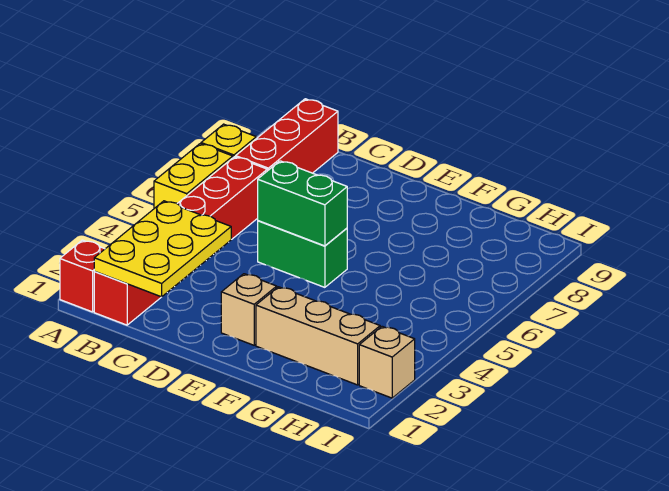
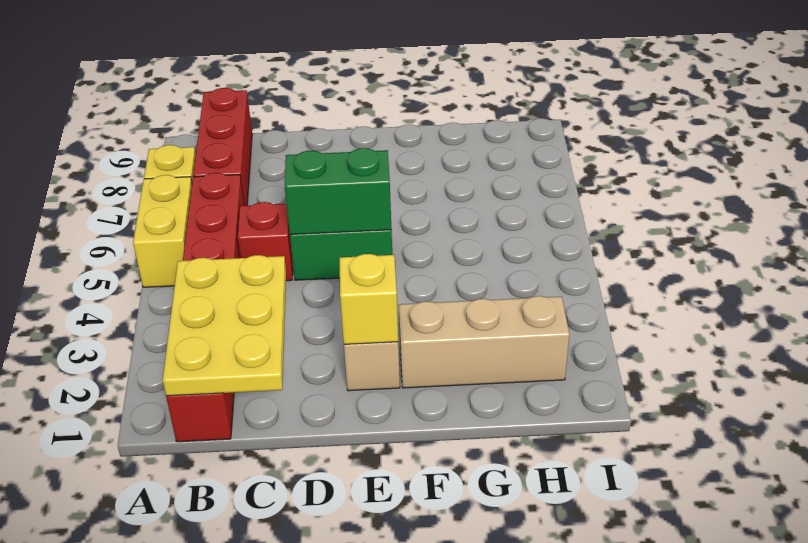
red brick A1 level 1 -> red brick C5 level 1
none -> yellow brick E2 level 2
tan brick I2 level 1 -> none

